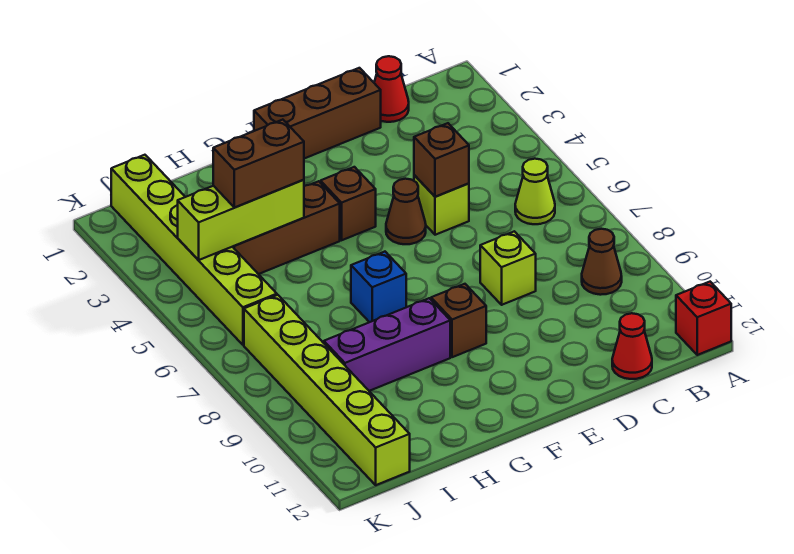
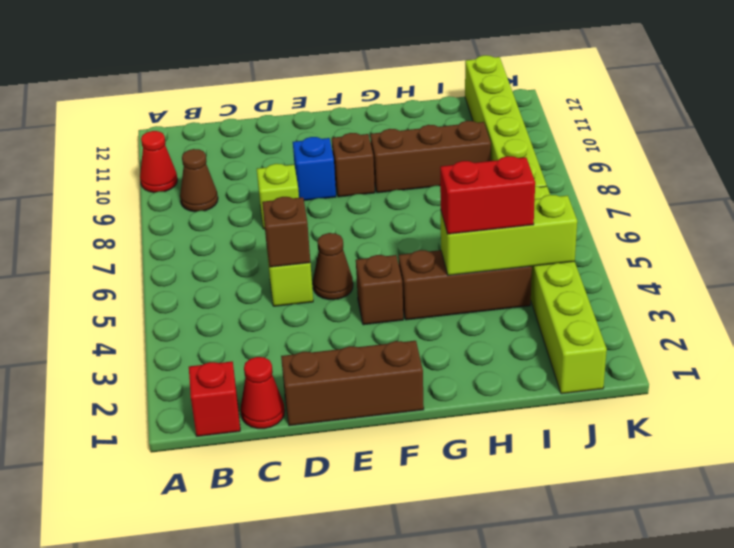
red brick A12 level 1 -> red brick B1 level 1
lime cone B6 level 1 -> none
red cone C12 level 1 -> red cone A10 level 1
blue brick G7 level 1 -> blue brick E9 level 1
purple brick G9:I9 level 1 -> brown brick G9:I9 level 1
brown brick H4:I4 level 3 -> red brick H4:I4 level 3

